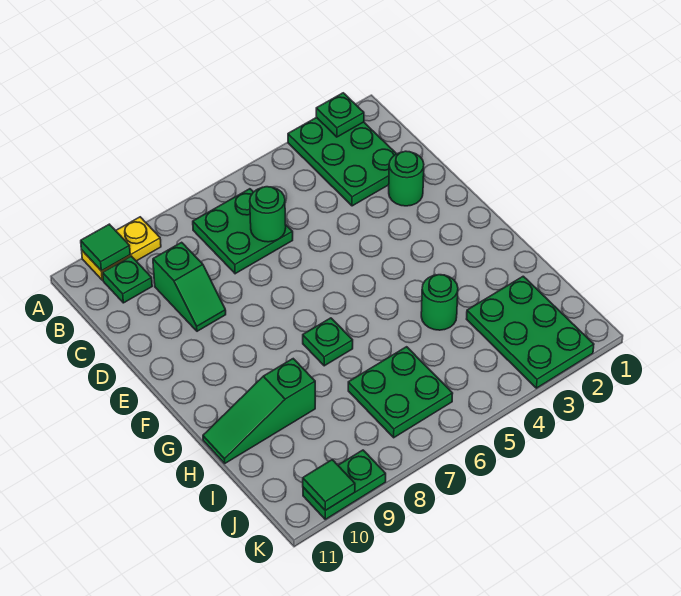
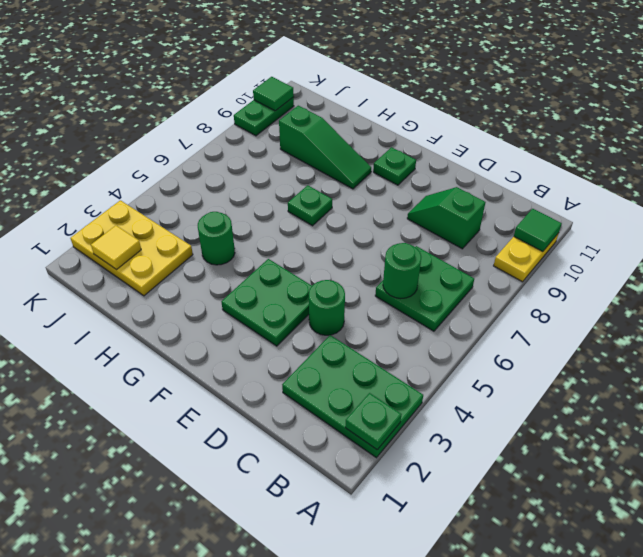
green plate B10 level 1 -> green plate F10 level 1
green round brick D2 level 1 -> green round brick D4 level 1
green slope H9:H11 level 1 top 9 -> green slope G9:I9 level 1 top I
green plate I2:K3 level 1 -> yellow plate I2:K3 level 1
green plate I6:J7 level 1 -> green plate E3:F4 level 1
none -> yellow tile J2 level 2

